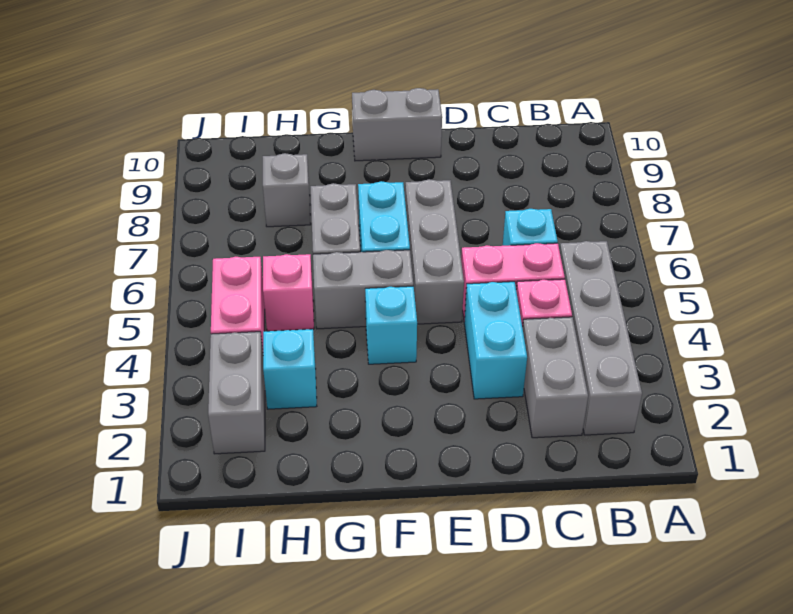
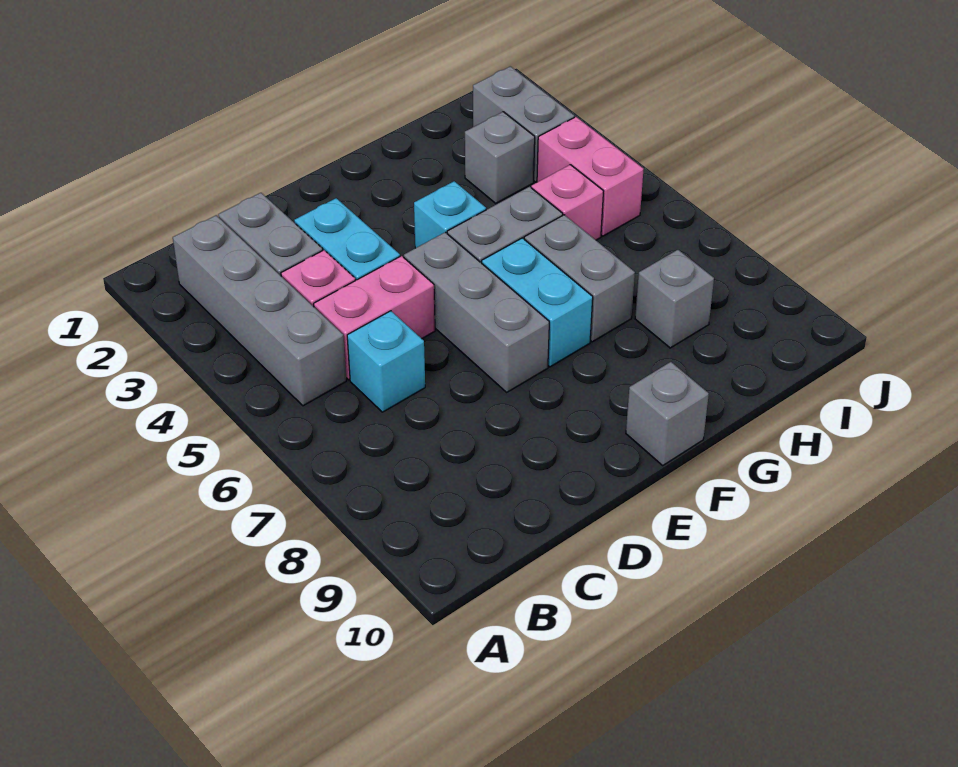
grey brick E10:F10 level 1 -> grey brick F10 level 1
cyan brick H3 level 1 -> grey brick H3 level 1

